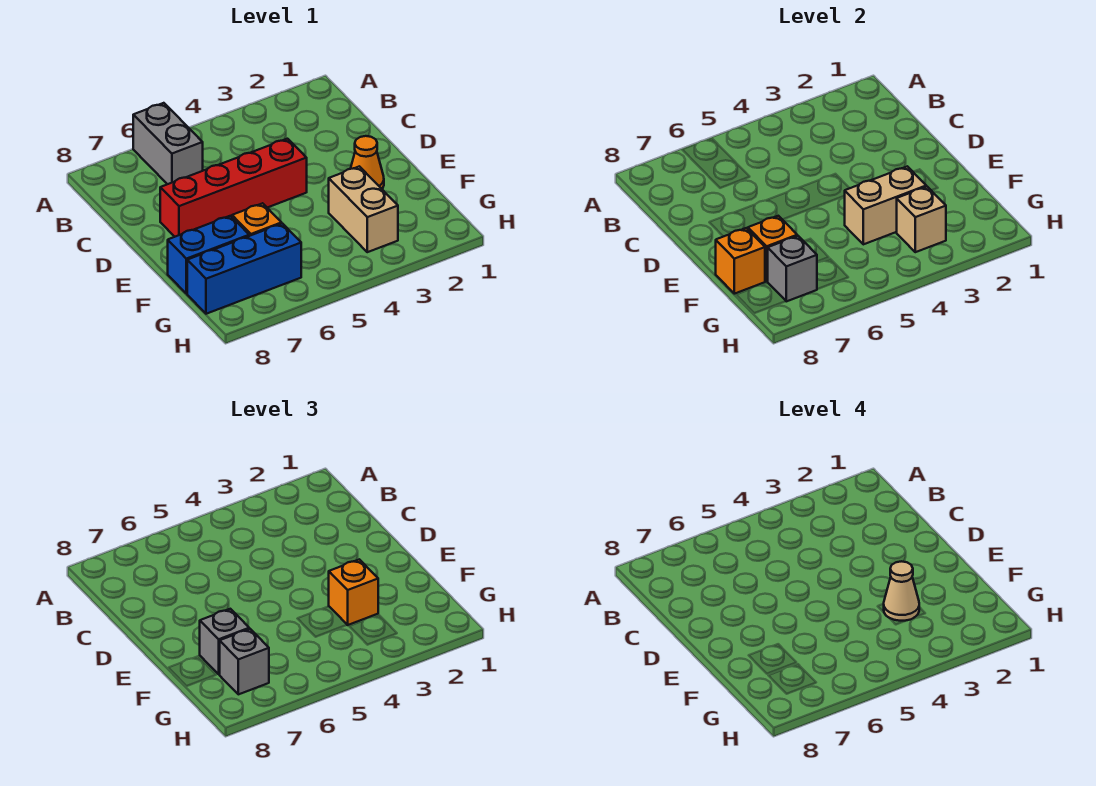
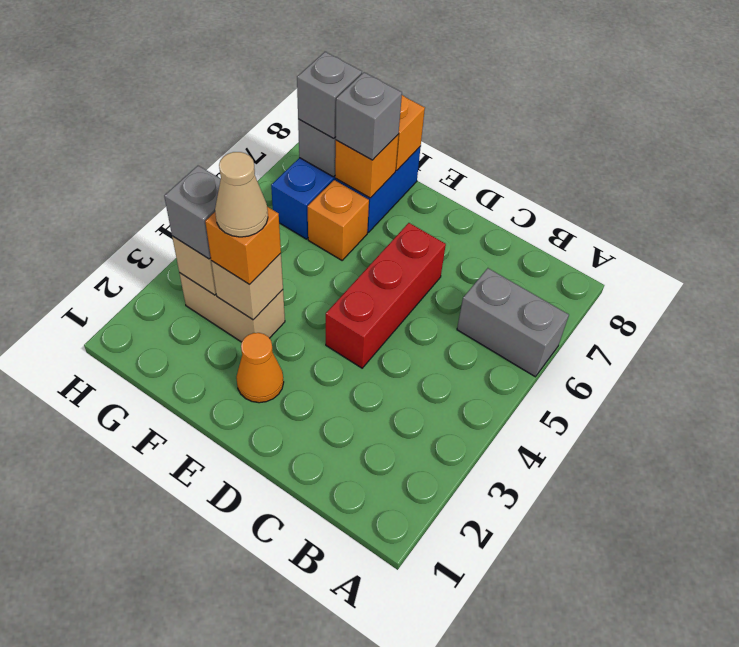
red brick D4:D7 level 1 -> red brick D4:D6 level 1
tan brick F3:F4 level 2 -> tan brick F3 level 2
none -> grey brick G3 level 3

